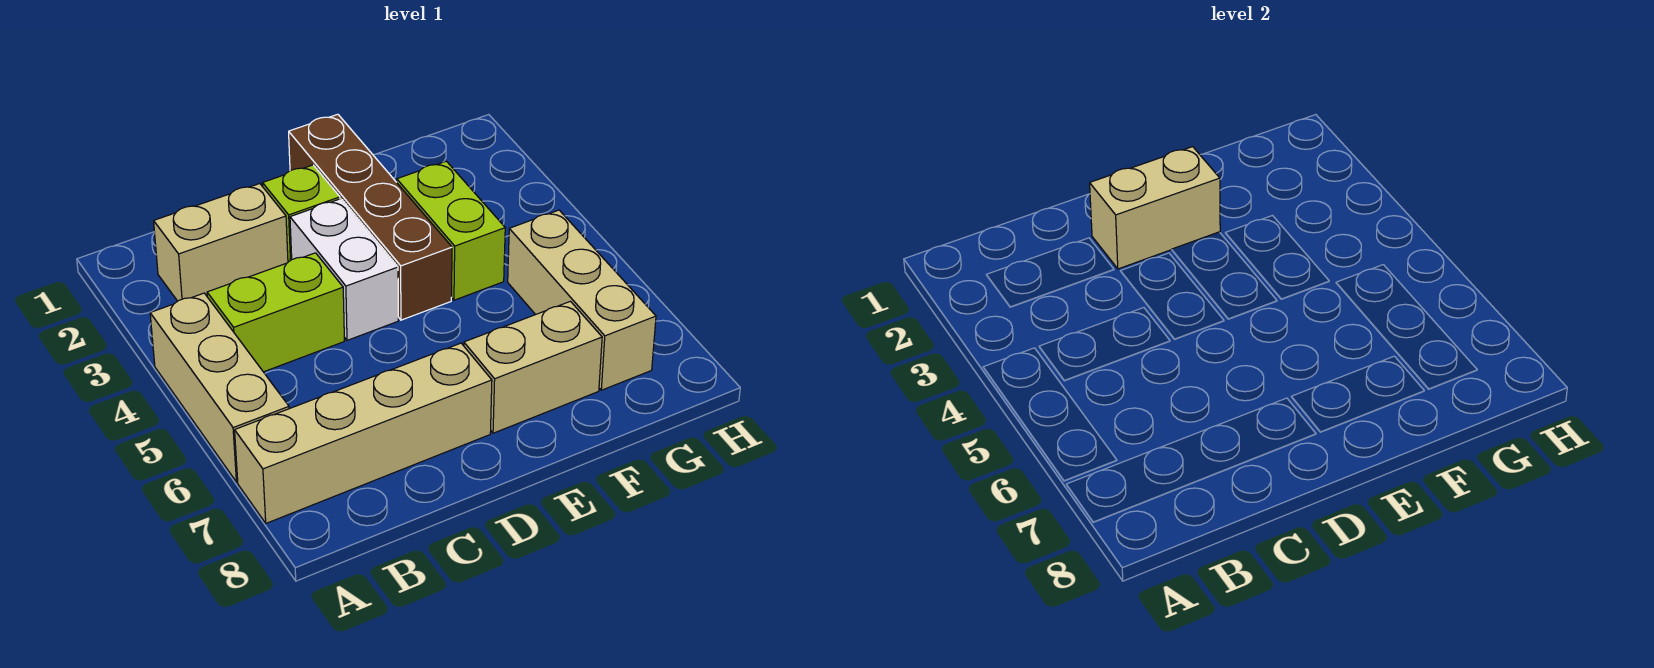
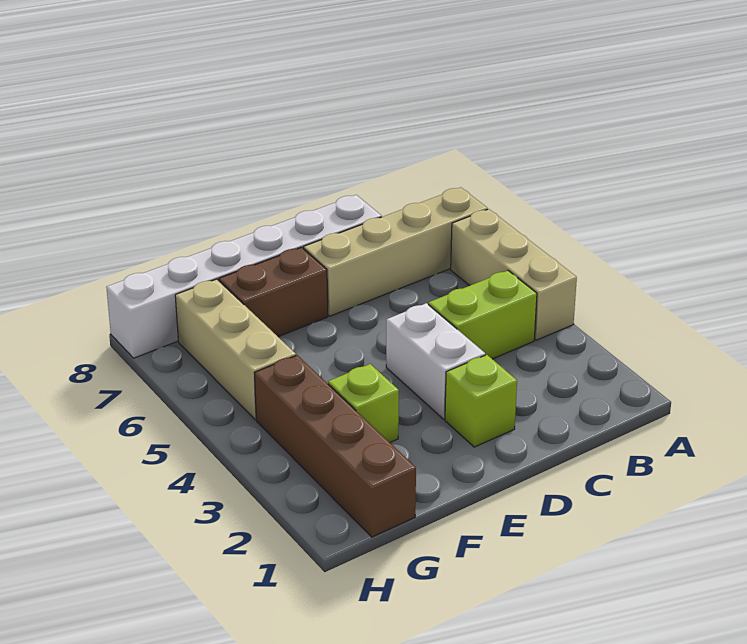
tan brick B2:C2 level 1 -> none
none -> white brick C8:H8 level 1
tan brick D2:E2 level 2 -> none
brown brick E1:E4 level 1 -> brown brick G1:G4 level 1
tan brick E7:F7 level 1 -> brown brick E7:F7 level 1
lime brick F3:F4 level 1 -> lime brick F3 level 1

